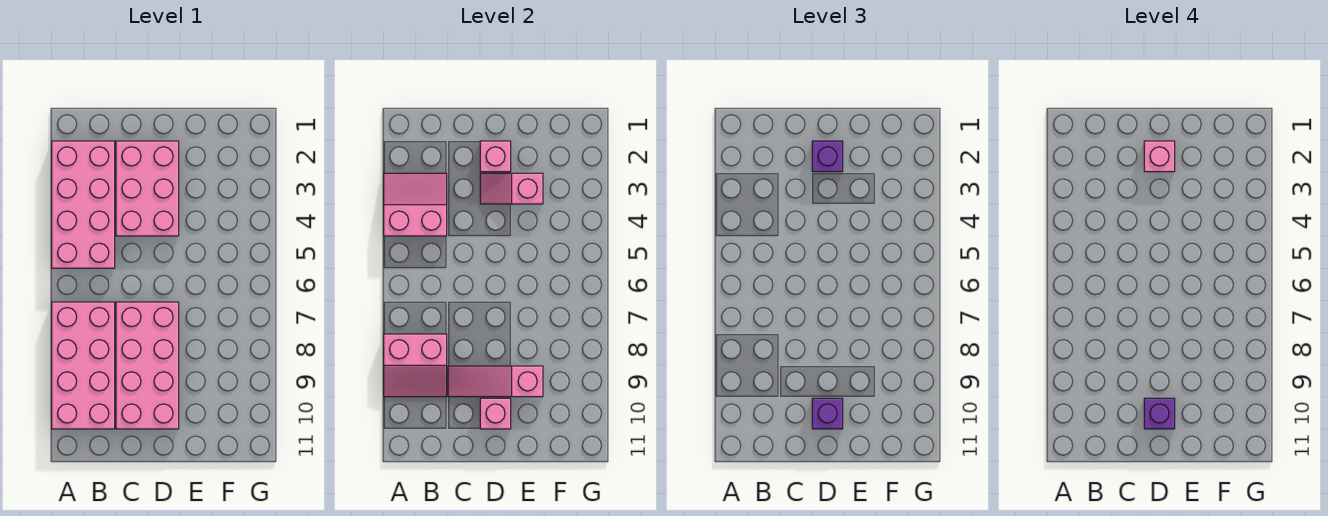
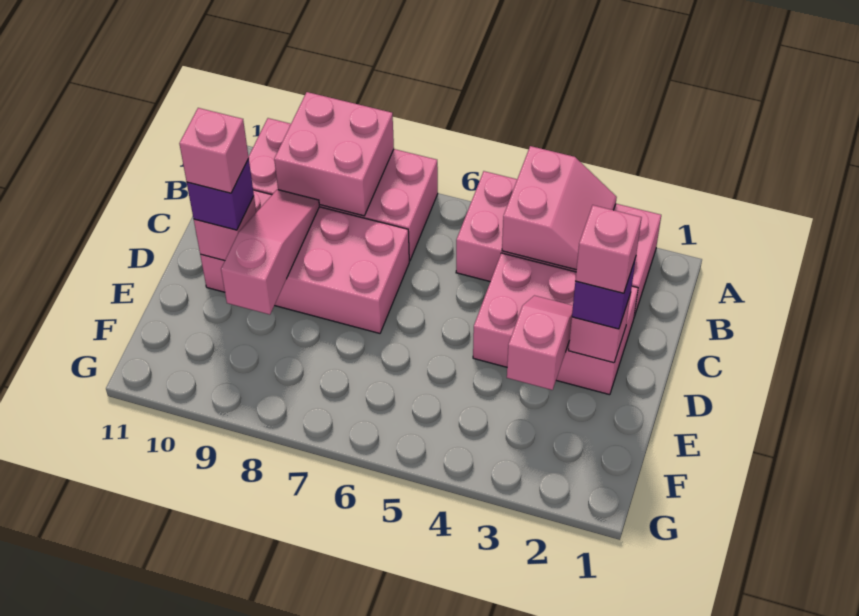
pink slope A8:B9 level 2 top 8 -> pink brick A8:B9 level 2
purple brick D10 level 4 -> pink brick D10 level 4

